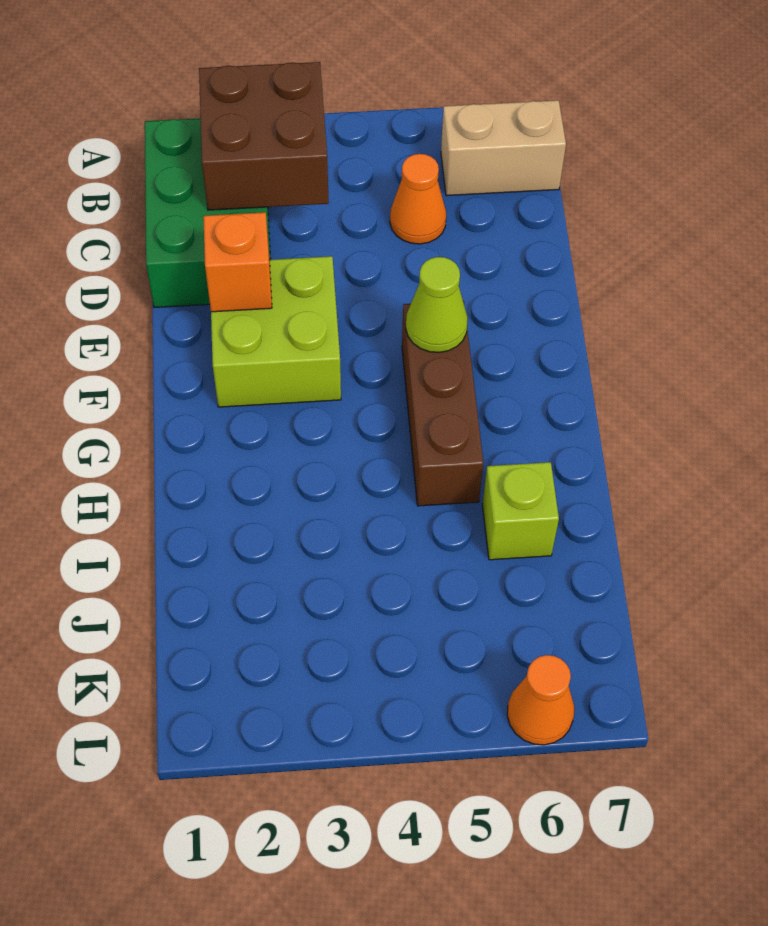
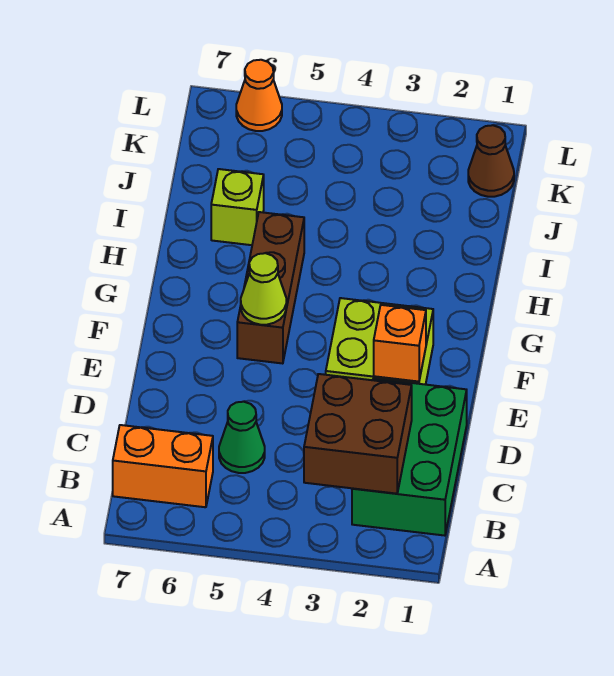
tan brick B6:B7 level 1 -> orange brick B6:B7 level 1
orange cone C5 level 1 -> green cone C5 level 1
none -> brown cone K1 level 1

